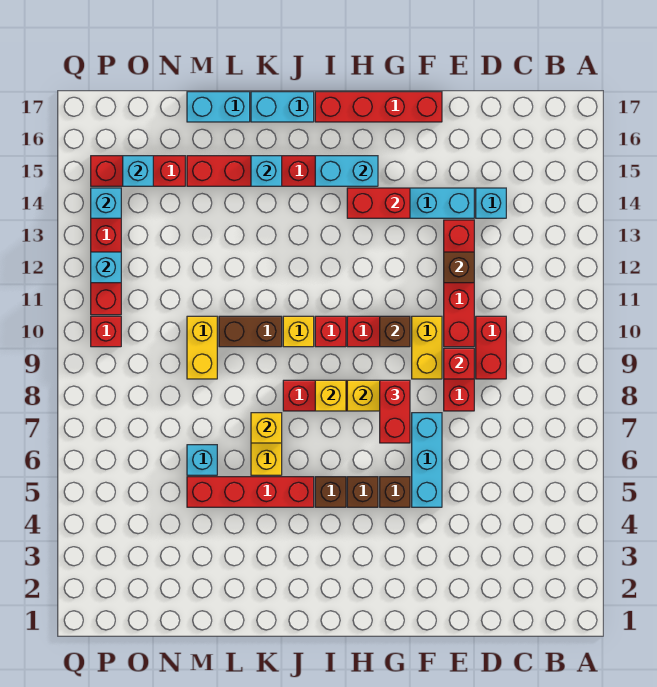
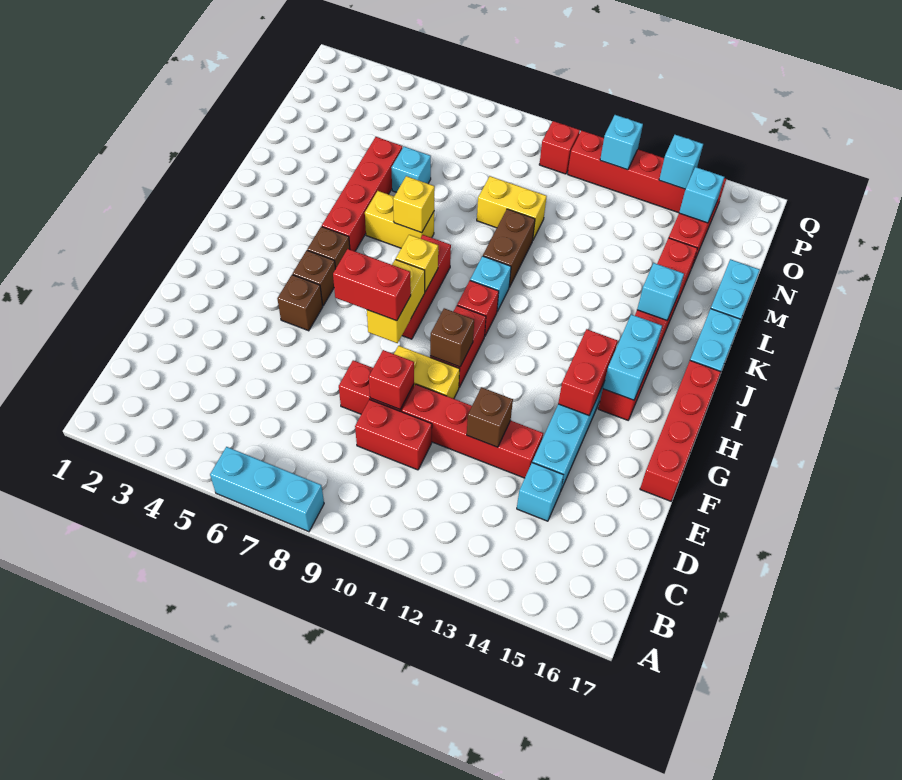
cyan brick F5:F7 level 1 -> cyan brick A6:A8 level 1
yellow brick J10 level 1 -> cyan brick J10 level 1

